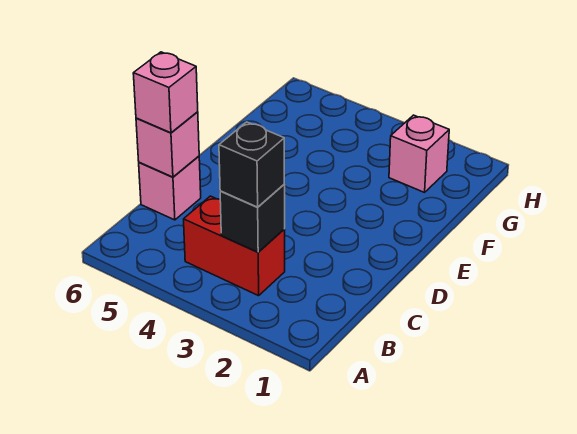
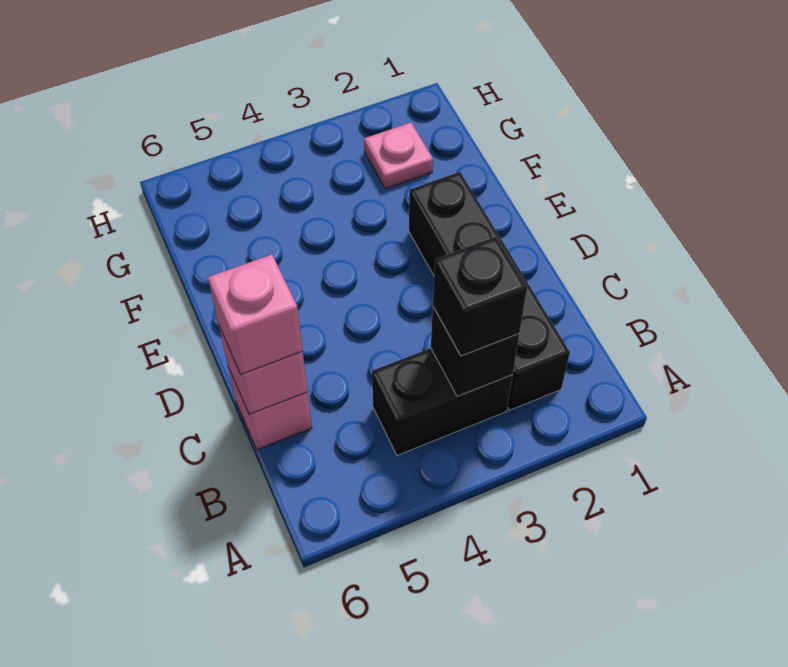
none -> black brick B2:E2 level 1
red brick B3:B4 level 1 -> black brick B3:B4 level 1
pink brick G2 level 1 -> pink plate G2 level 1

